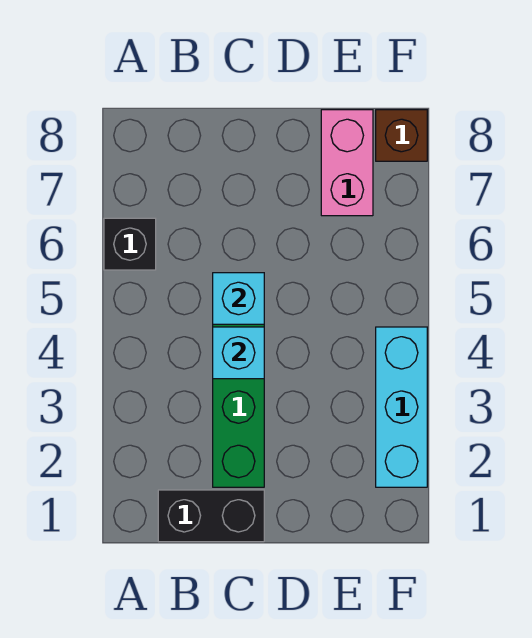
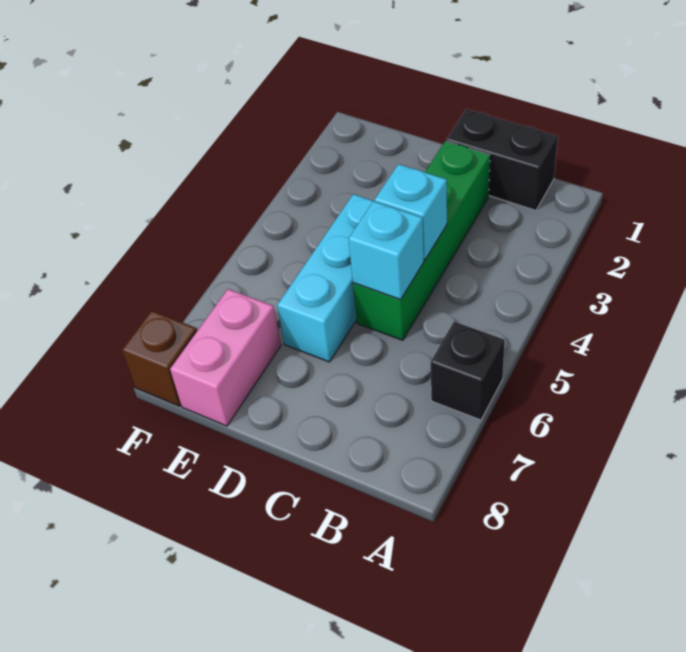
cyan brick F2:F4 level 1 -> cyan brick D4:D6 level 1

